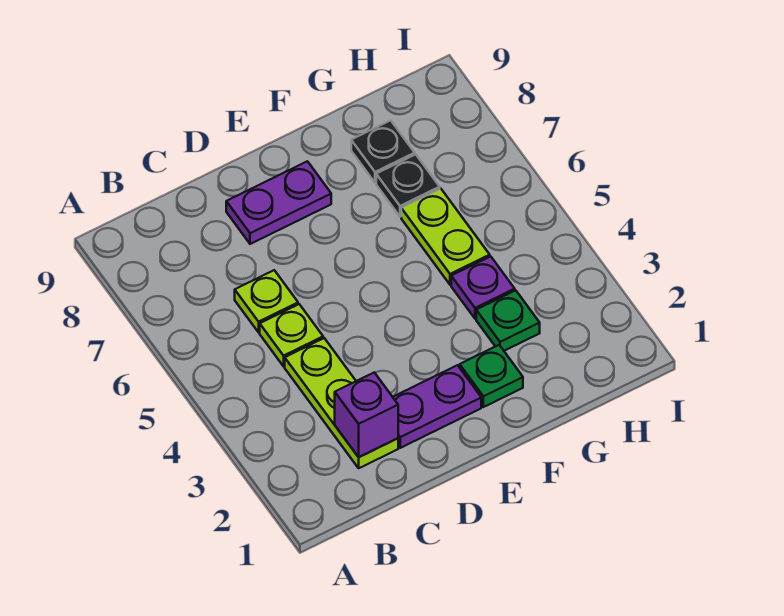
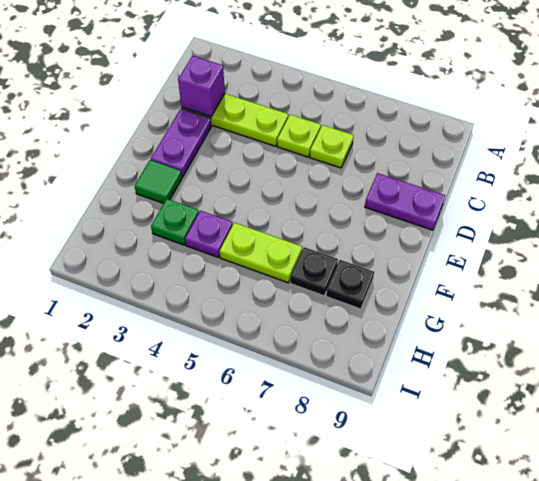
purple plate D8:E8 level 1 -> purple plate D8:D9 level 1
green plate F2 level 1 -> green tile F2 level 1

